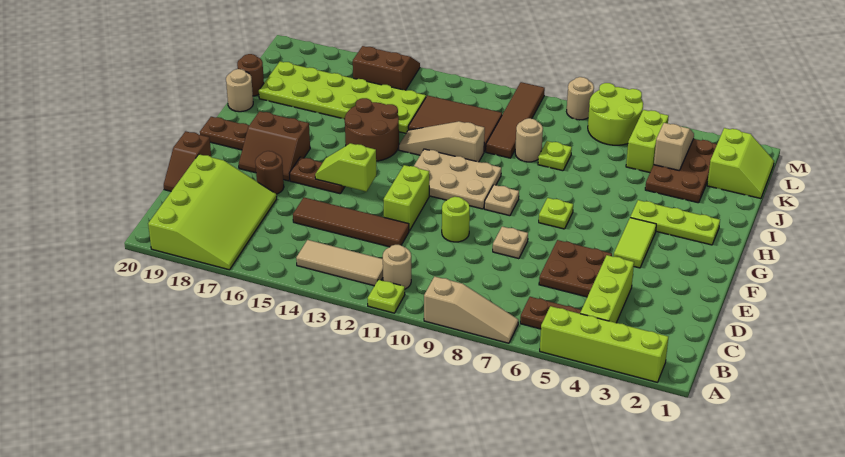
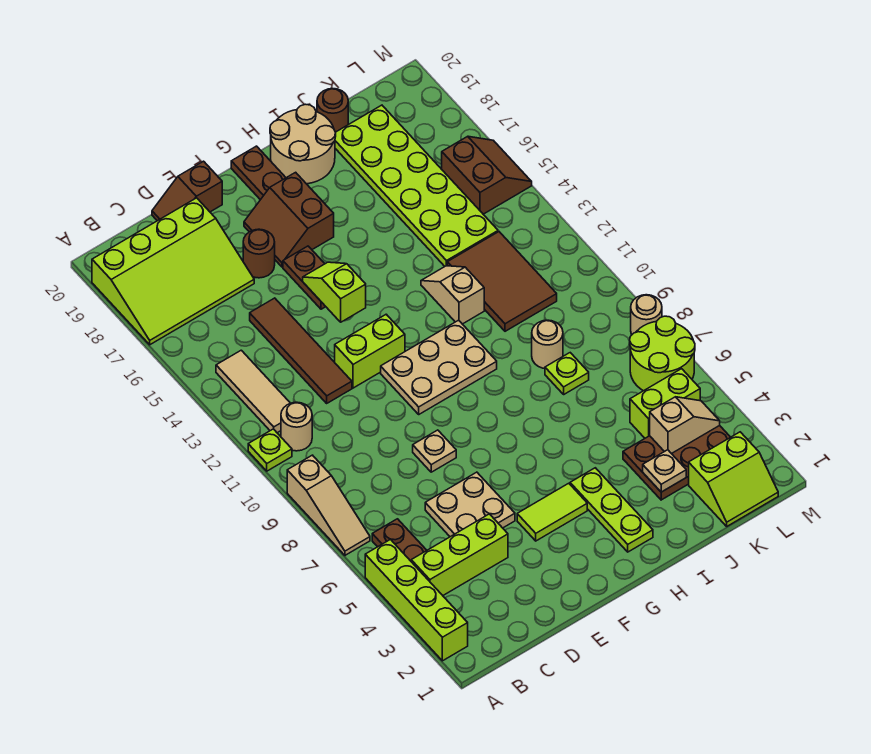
brown plate D5:E6 level 1 -> tan plate D5:E6 level 1
lime round brick E10 level 1 -> none
lime plate G7 level 1 -> none
tan plate G9 level 1 -> tan plate J3 level 2
tan plate G10:H12 level 1 -> tan plate F10:H11 level 1
brown round brick H14:I15 level 1 -> none
tan slope I11:I13 level 1 top 11 -> tan slope I12:I13 level 1 top 12
tan round brick I20 level 1 -> tan round brick H19:I20 level 1
brown tile J10:M10 level 1 -> none

